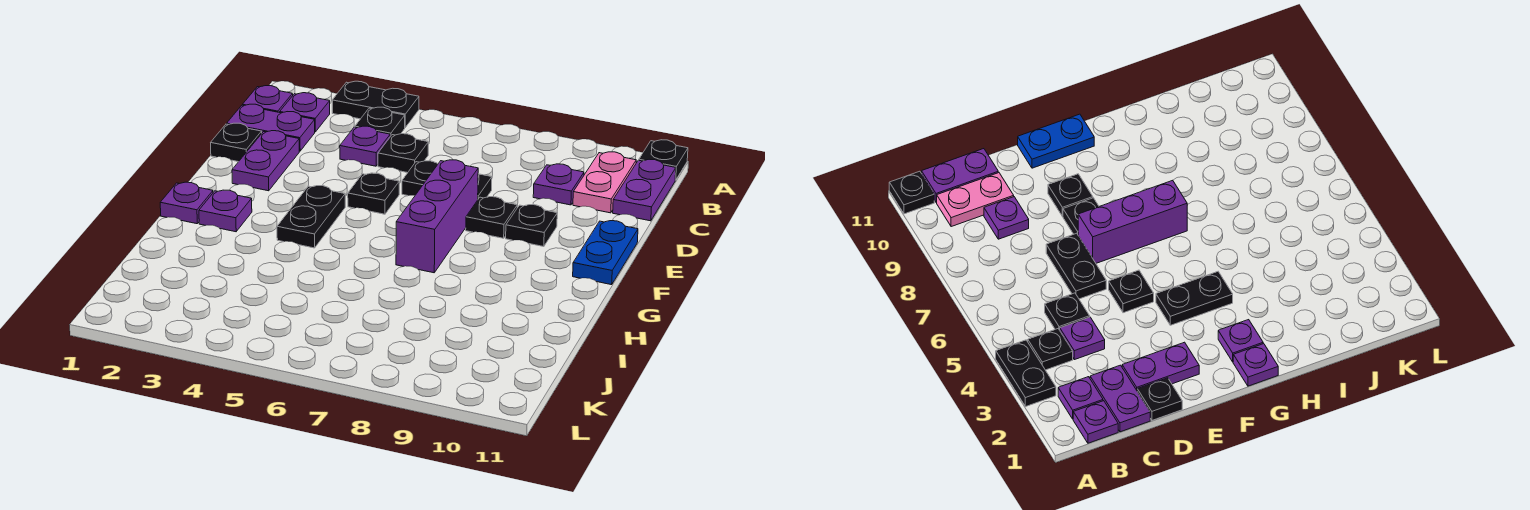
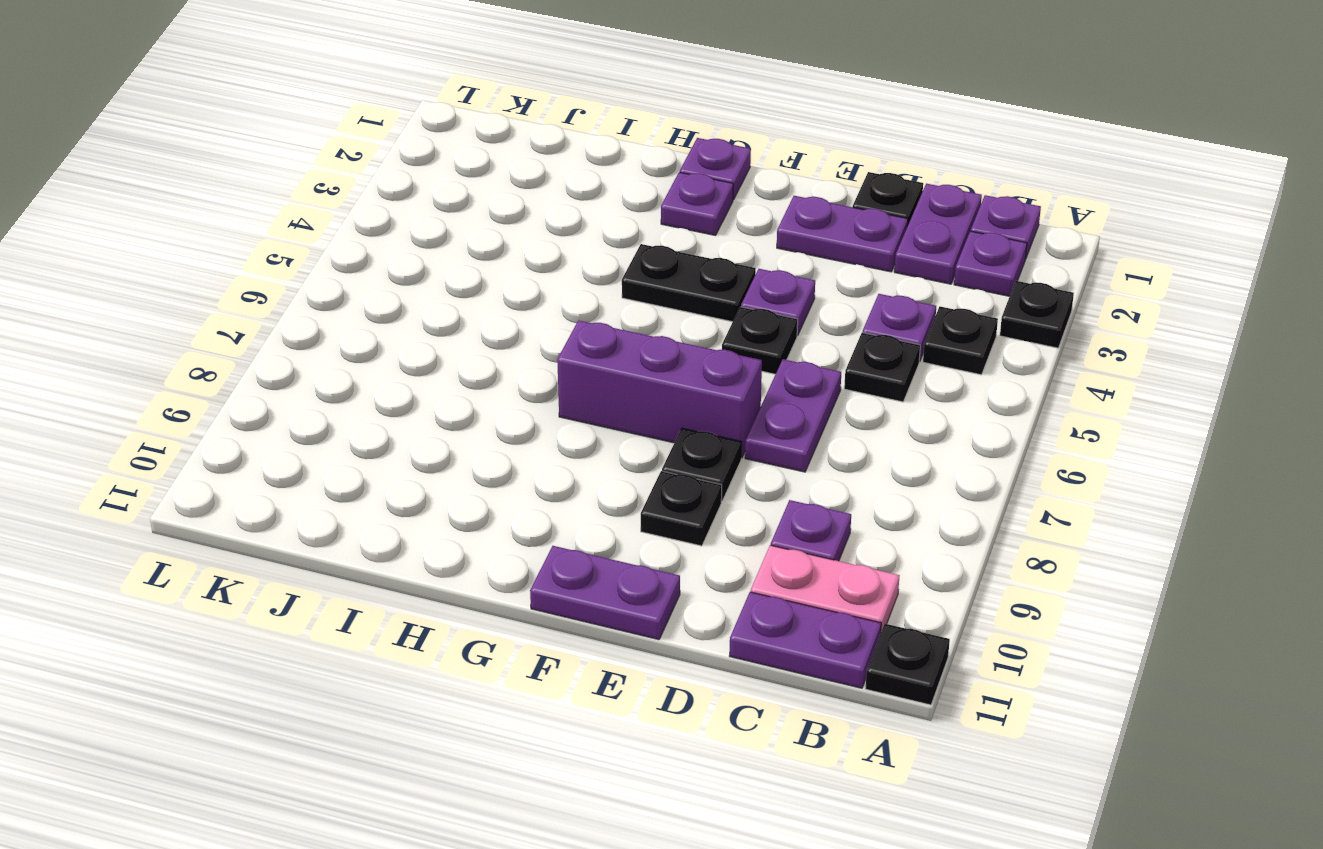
black plate A3:A4 level 1 -> black plate A3 level 1
black plate D6:D7 level 1 -> purple plate D6:D7 level 1
none -> purple plate E4 level 1
blue plate E11:F11 level 1 -> purple plate E11:F11 level 1

